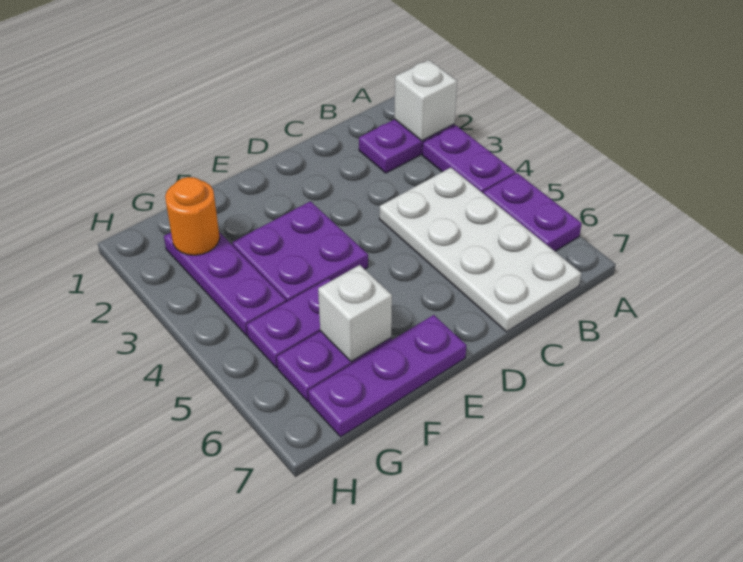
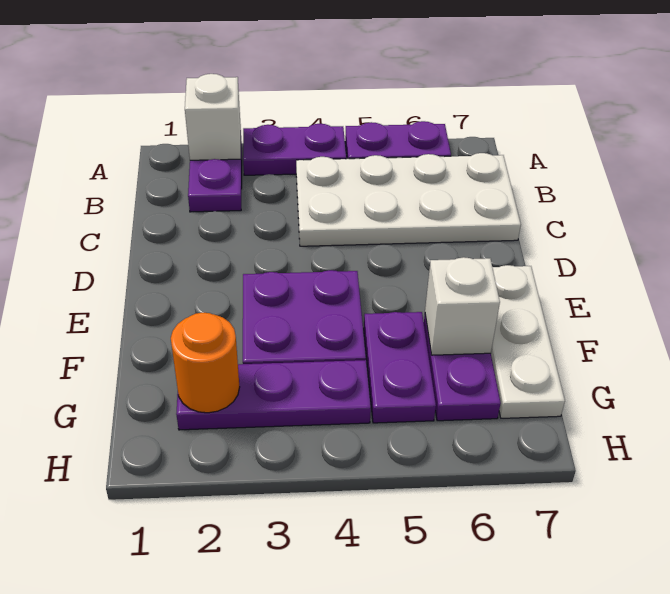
purple plate E7:G7 level 1 -> white plate E7:G7 level 1

